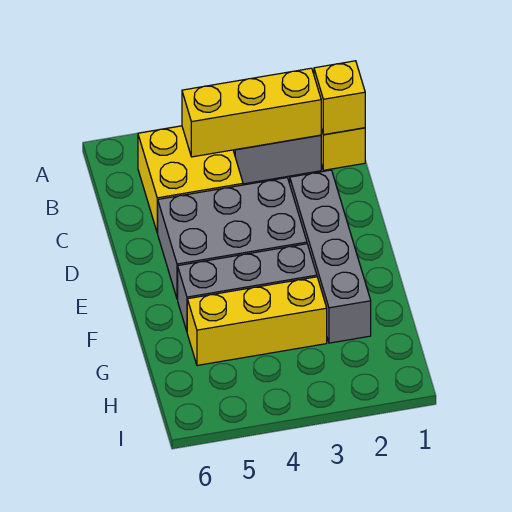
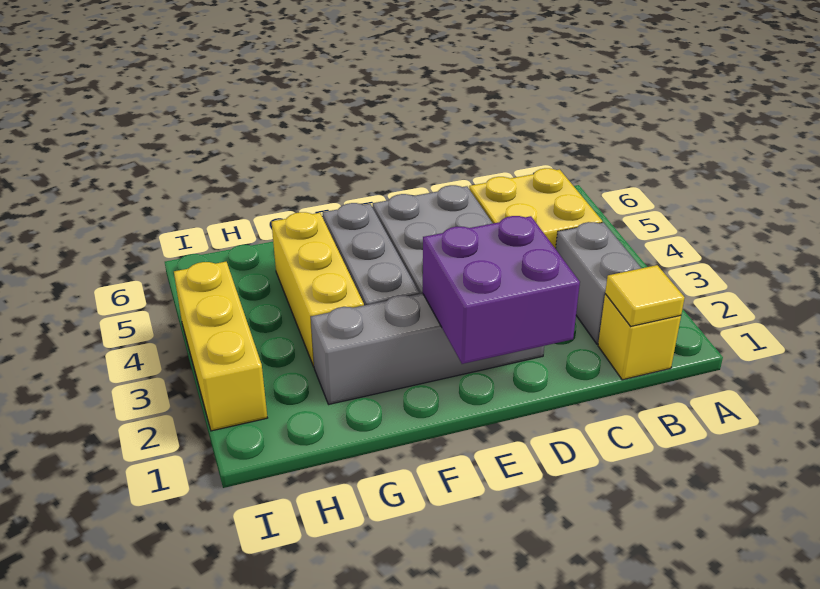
yellow brick B1 level 2 -> yellow tile B1 level 2
yellow brick B2:B4 level 2 -> yellow brick I2:I4 level 1
none -> purple brick D1:E2 level 2

